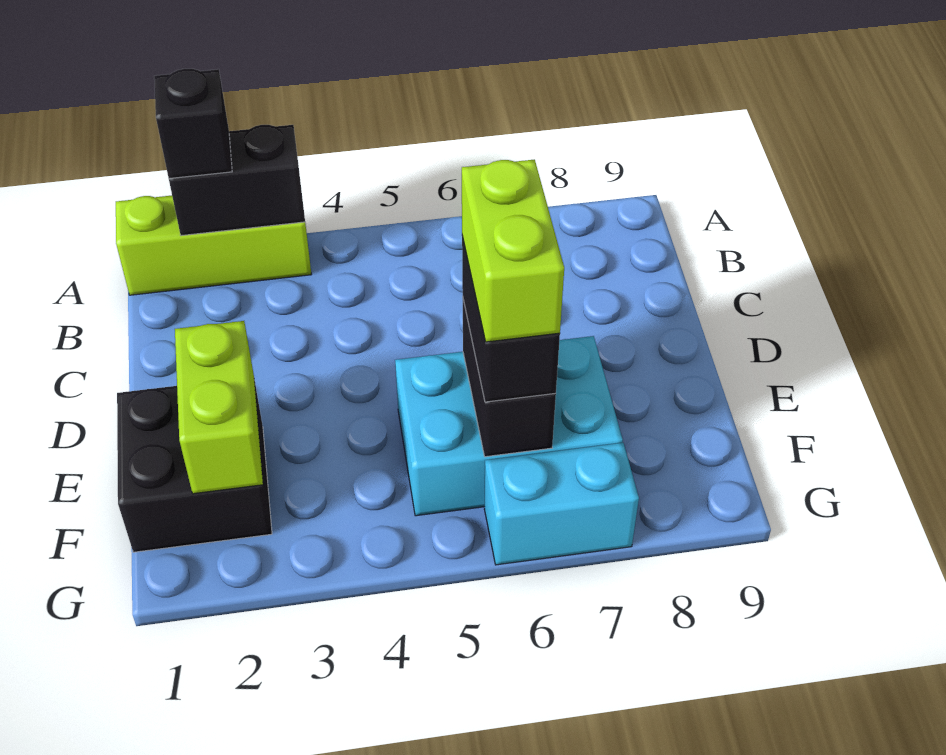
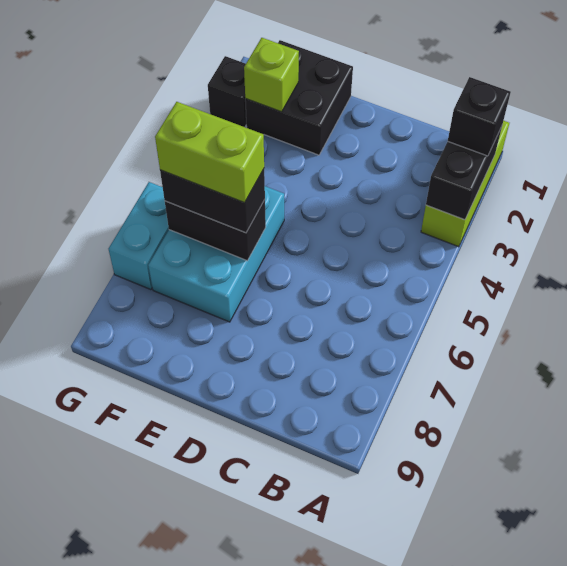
lime brick E2:F2 level 2 -> lime brick F2 level 2
none -> black brick G2 level 1

